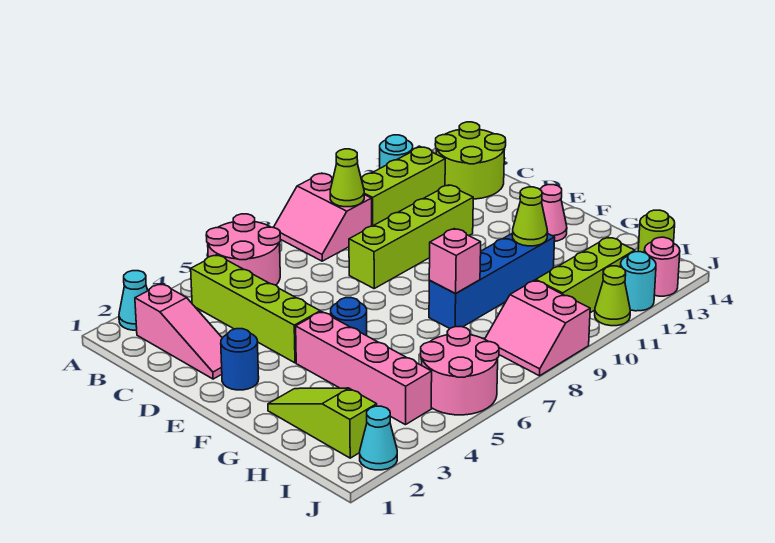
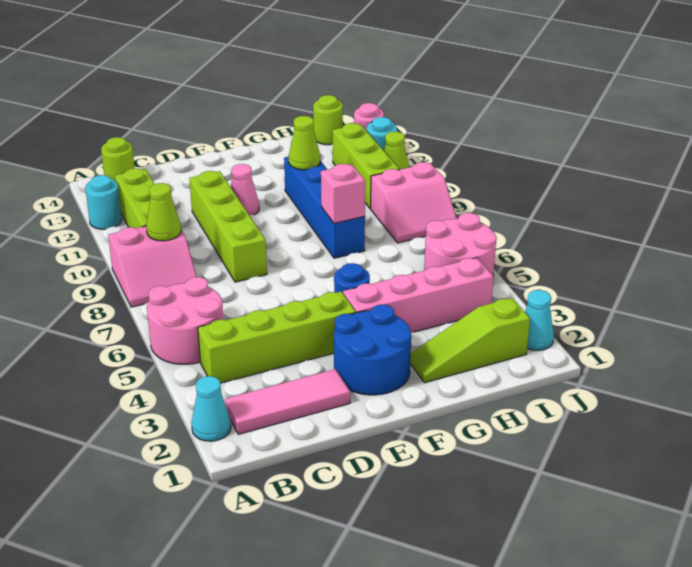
pink slope B2:D2 level 1 top B -> pink tile B2:D2 level 1
lime round brick B13:C14 level 1 -> lime round brick B14 level 1
blue round brick E2 level 1 -> blue round brick E2:F3 level 1
pink cone F13 level 1 -> pink cone E11 level 1

